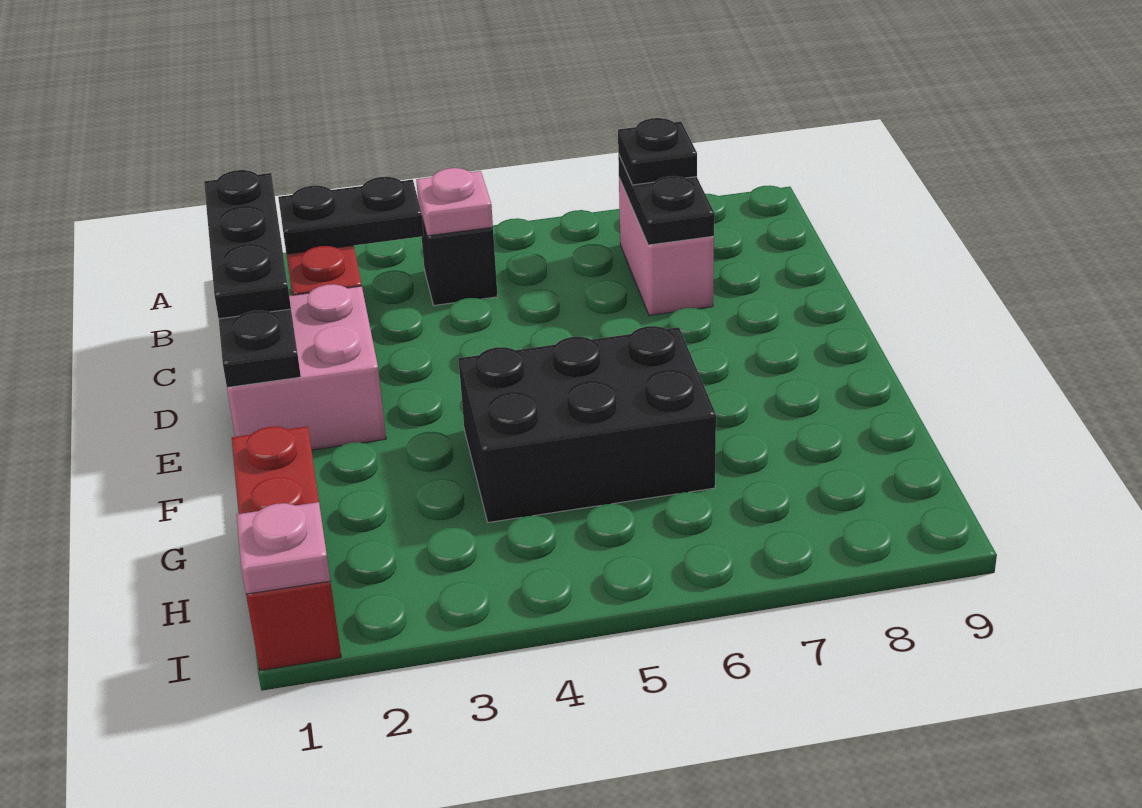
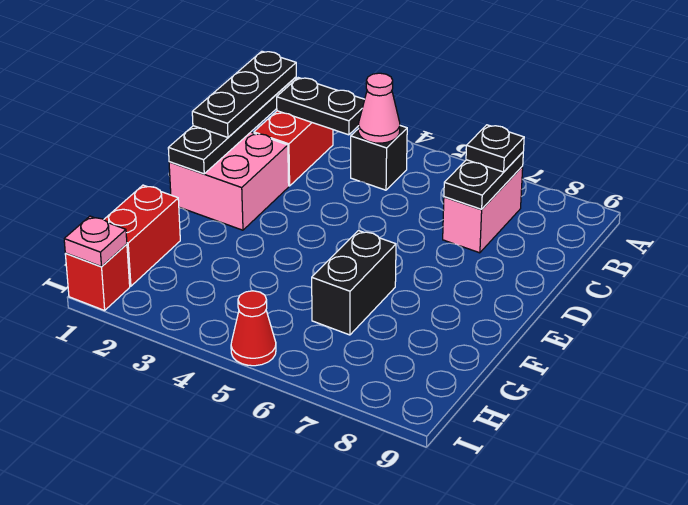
pink plate B4 level 2 -> pink cone B4 level 2
black brick F4:G6 level 1 -> black brick F6:G6 level 1
none -> red cone I5 level 1

